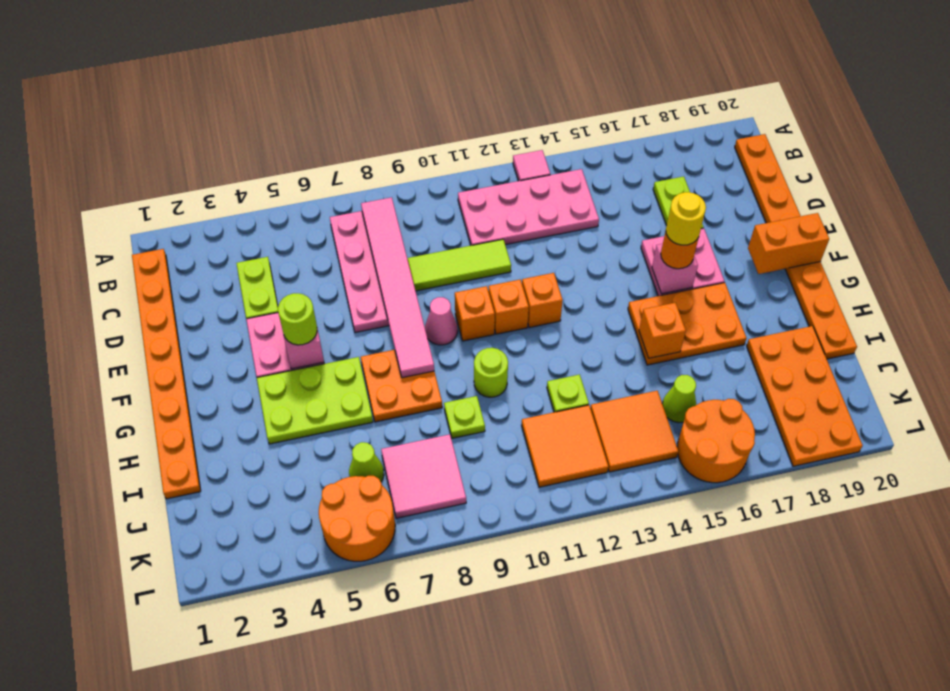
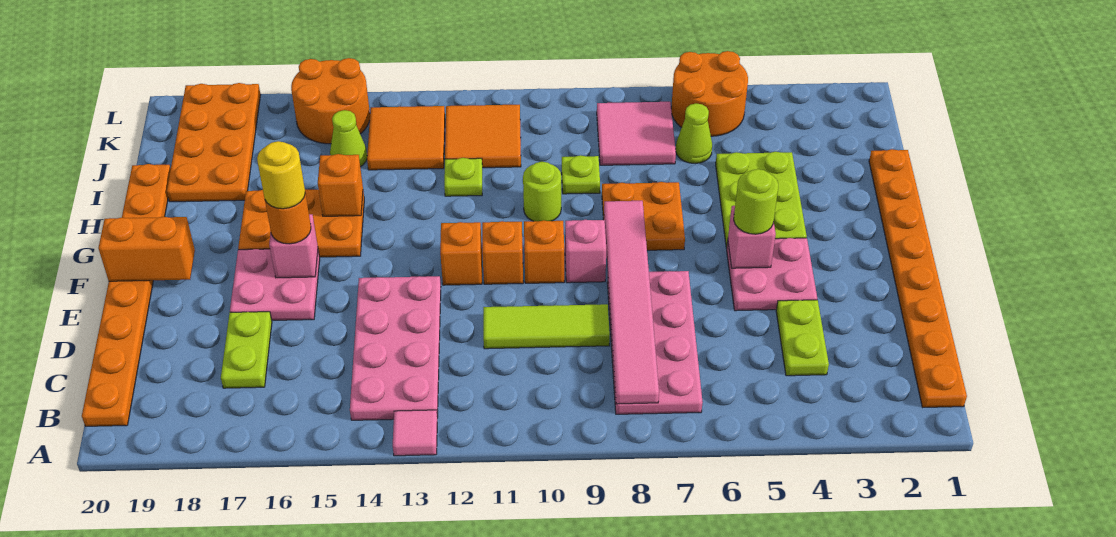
pink plate B11:C14 level 1 -> pink plate B13:E14 level 1
pink cone F9 level 1 -> pink brick F9 level 1
lime plate G4:H6 level 1 -> lime plate G4:I5 level 1

